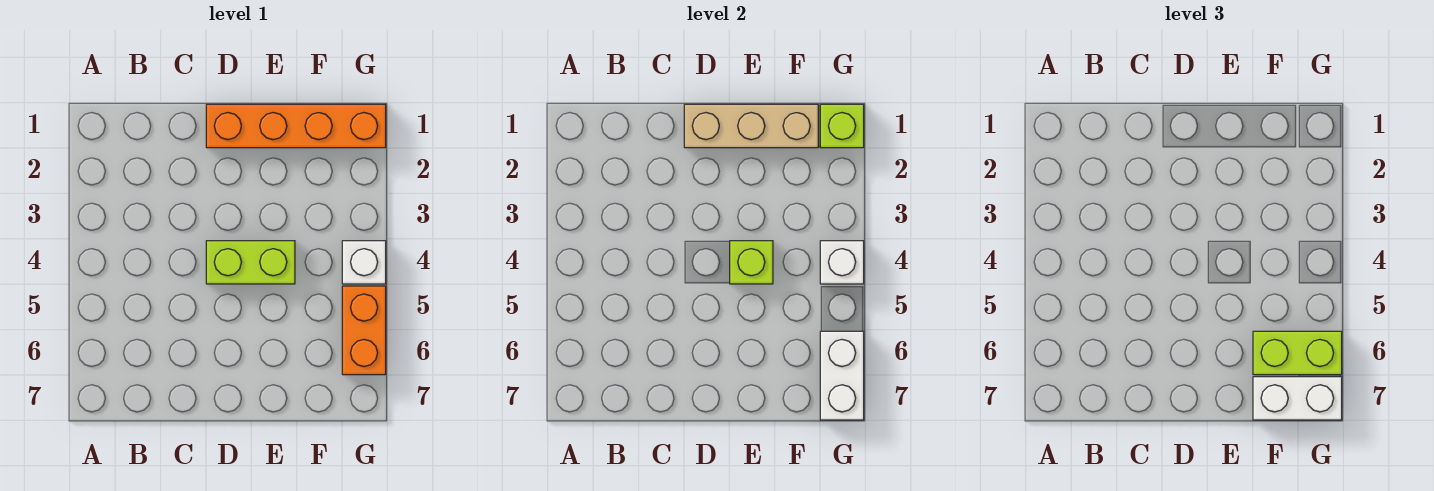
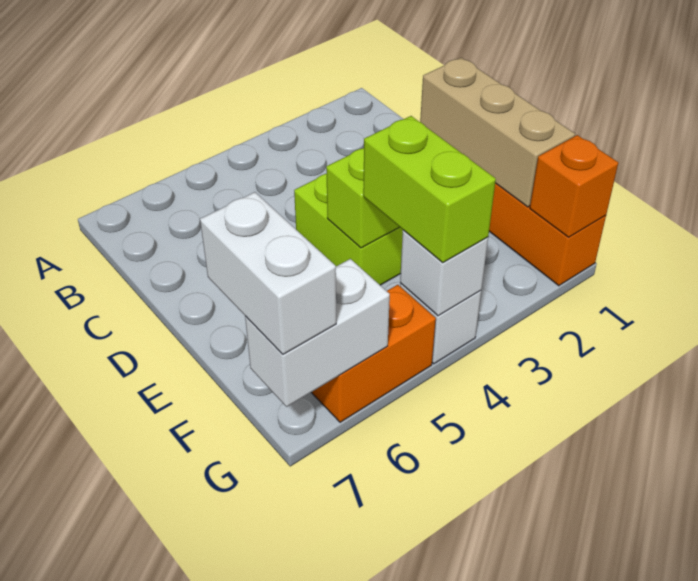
lime brick F6:G6 level 3 -> lime brick F4:G4 level 3
lime brick G1 level 2 -> orange brick G1 level 2

